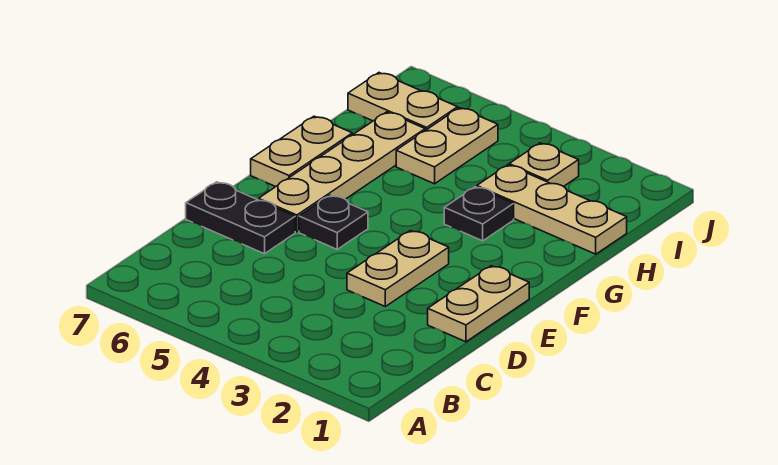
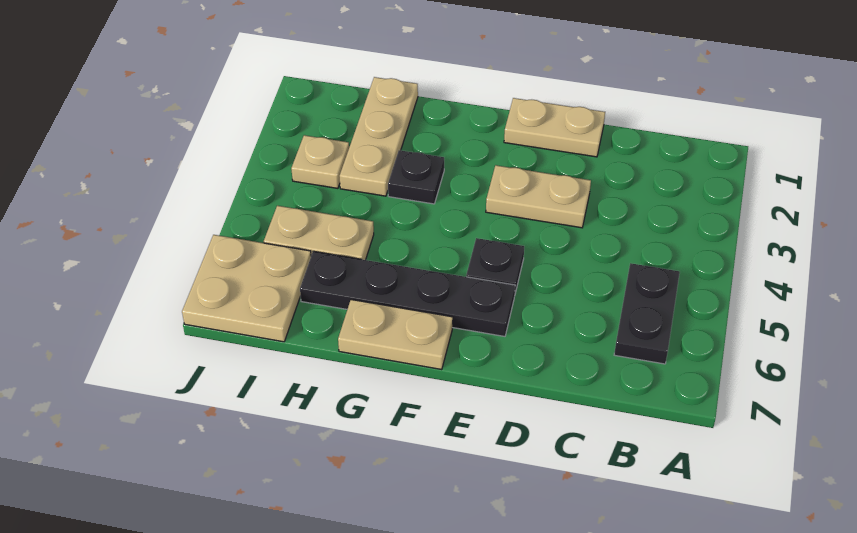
black plate D6:D7 level 1 -> black plate B5:B6 level 1
tan plate E6:H6 level 1 -> black plate E6:H6 level 1
tan plate I6:I7 level 1 -> tan plate I6:J7 level 1

